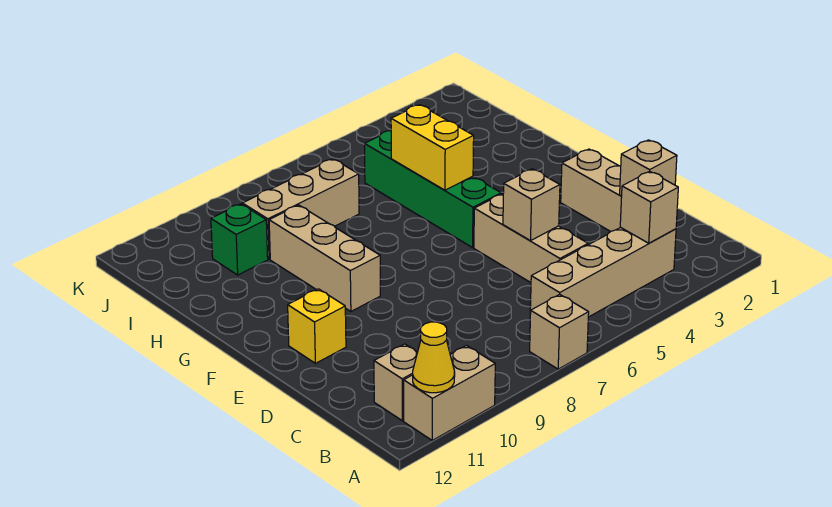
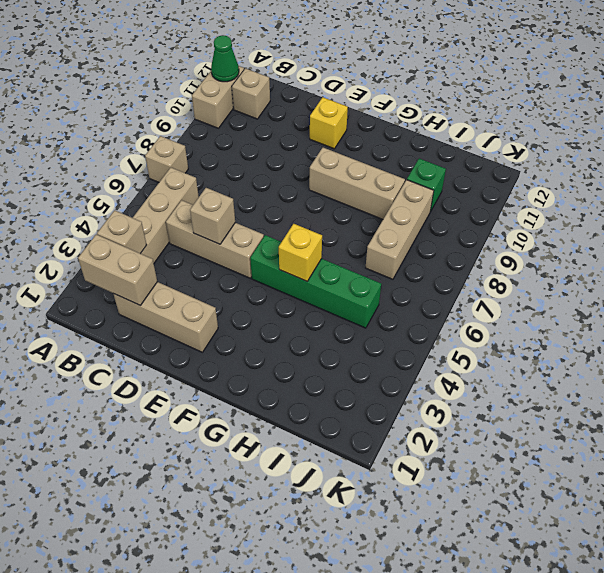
yellow cone A11 level 2 -> green cone A11 level 2
tan brick C2 level 2 -> tan brick B2:C2 level 2
yellow brick G5:H5 level 2 -> yellow brick G5 level 2

